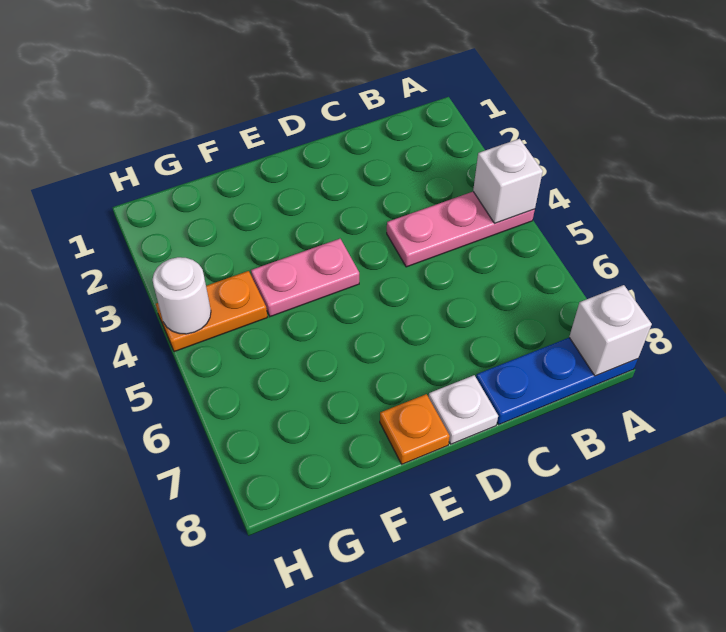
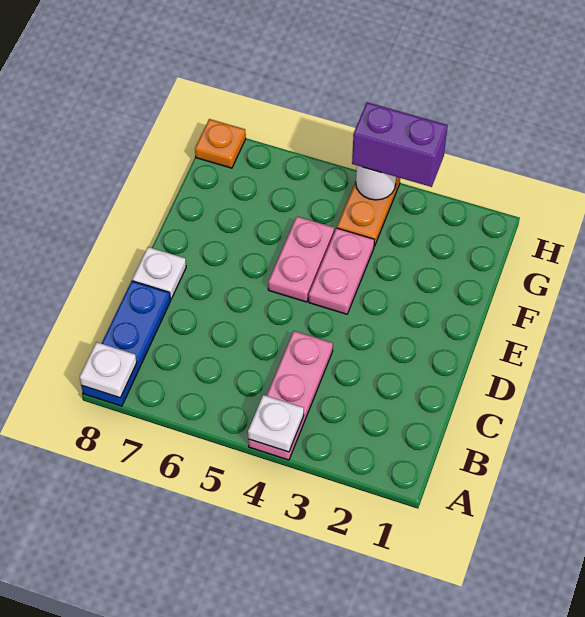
white brick A4 level 2 -> white plate A4 level 2
white brick A8 level 2 -> white plate A8 level 2
none -> pink plate E5:F5 level 1
orange plate E8 level 1 -> orange plate H8 level 1
none -> purple brick H3:H4 level 3

